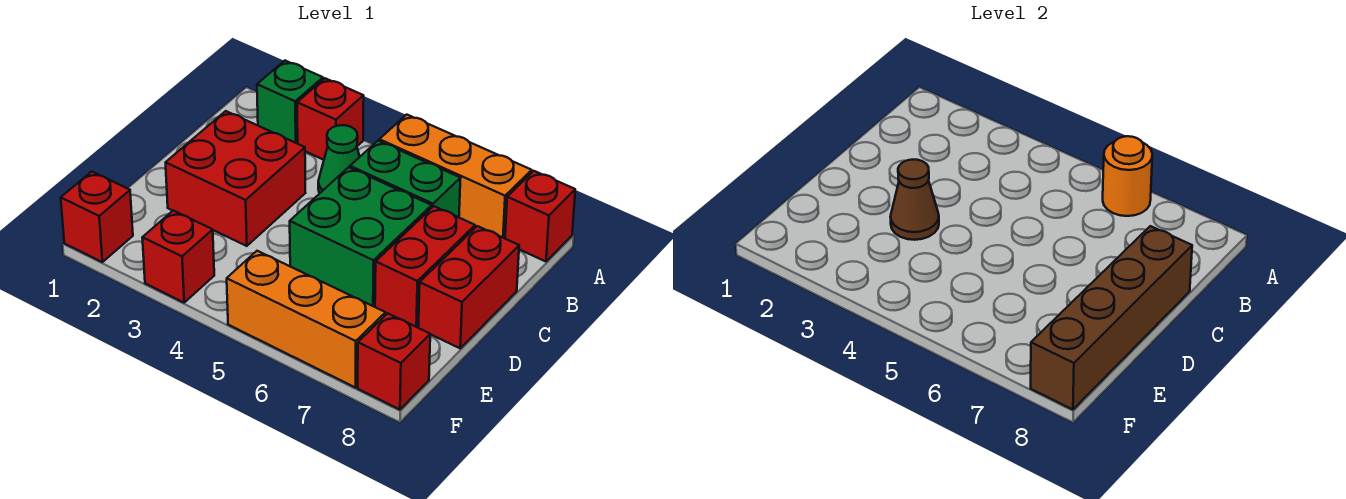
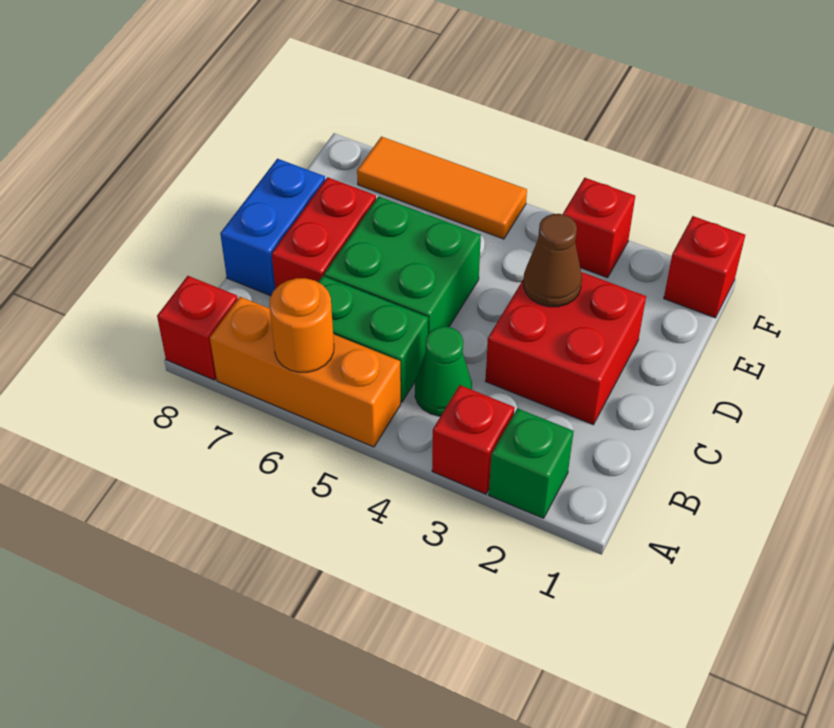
red brick C8:D8 level 1 -> blue brick C8:D8 level 1
brown brick C8:F8 level 2 -> none
orange brick F5:F7 level 1 -> orange tile F5:F7 level 1
red brick F8 level 1 -> none

